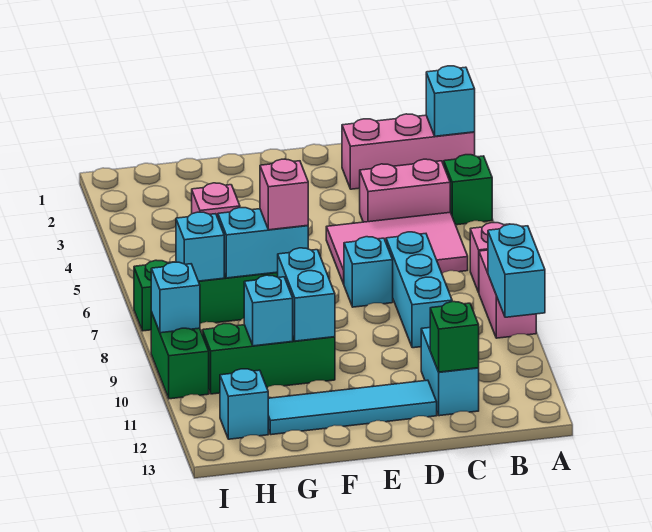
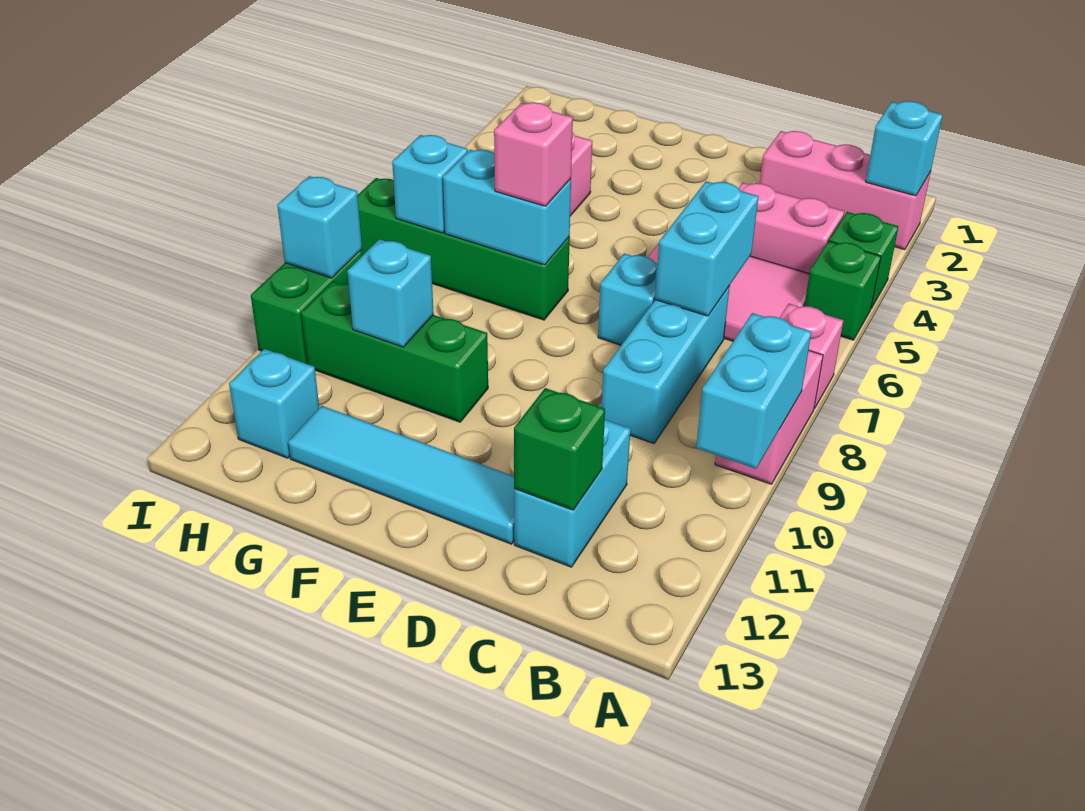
none -> green brick A5 level 1
cyan brick F9:F10 level 2 -> cyan brick C6:C7 level 2

